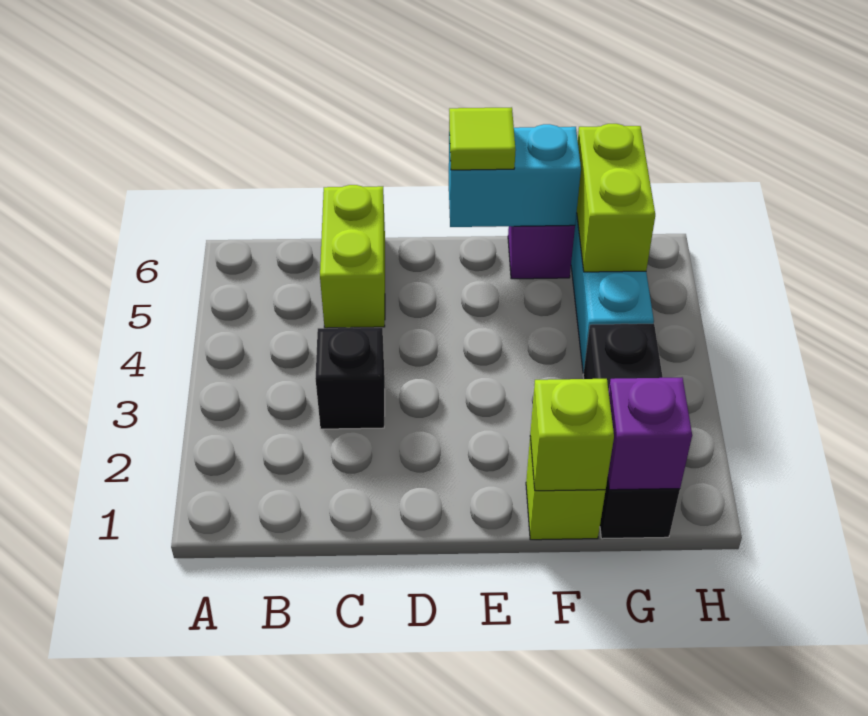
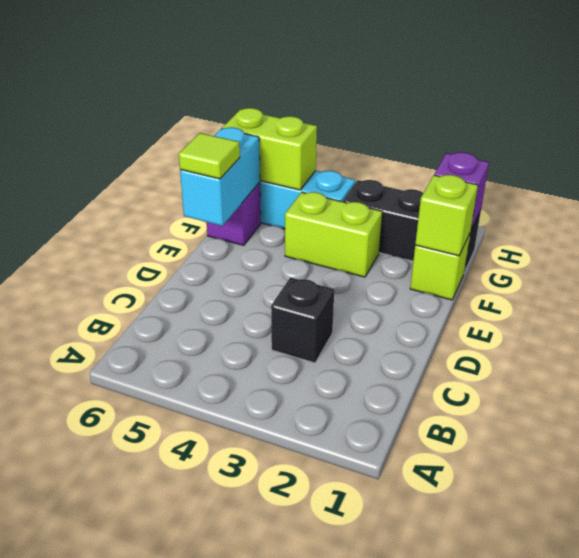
lime brick C5:C6 level 1 -> lime brick F3:F4 level 1

